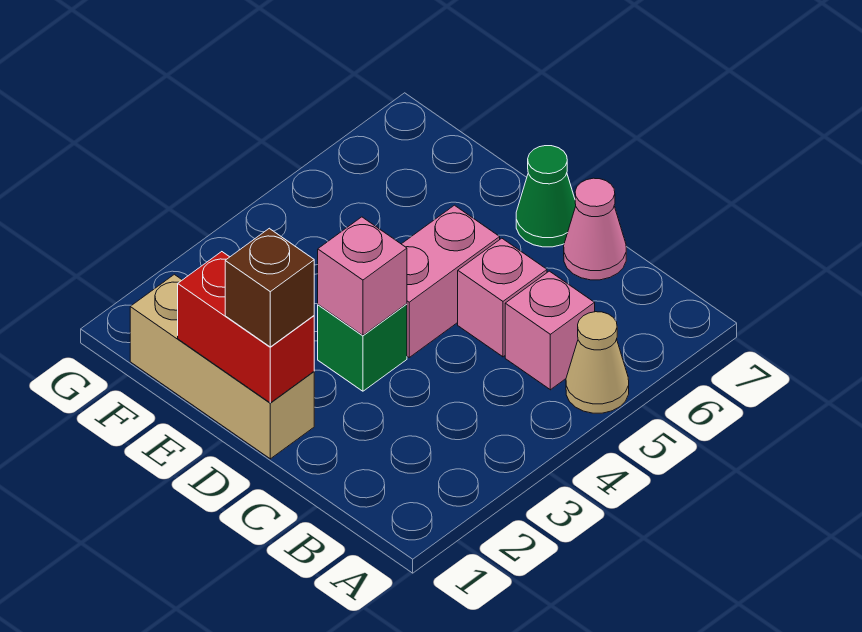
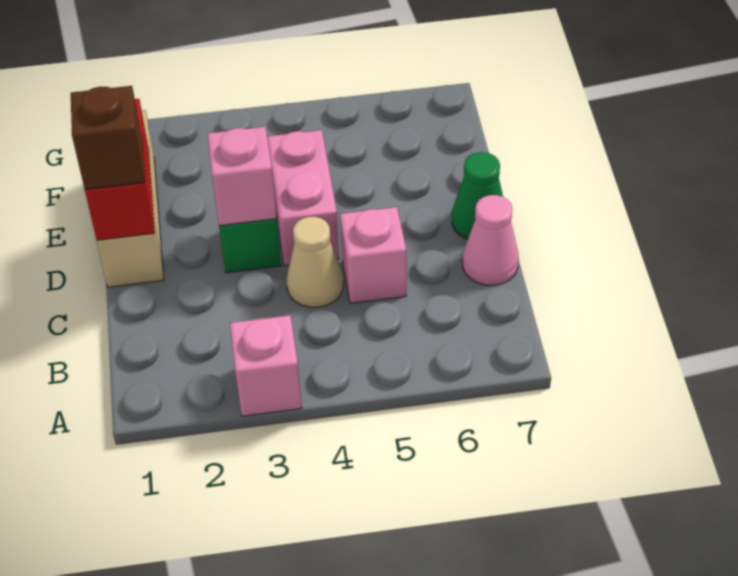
tan cone A5 level 1 -> tan cone C4 level 1
pink brick B5 level 1 -> pink brick A3 level 1
pink brick D4:D5 level 1 -> pink brick D4:E4 level 1

